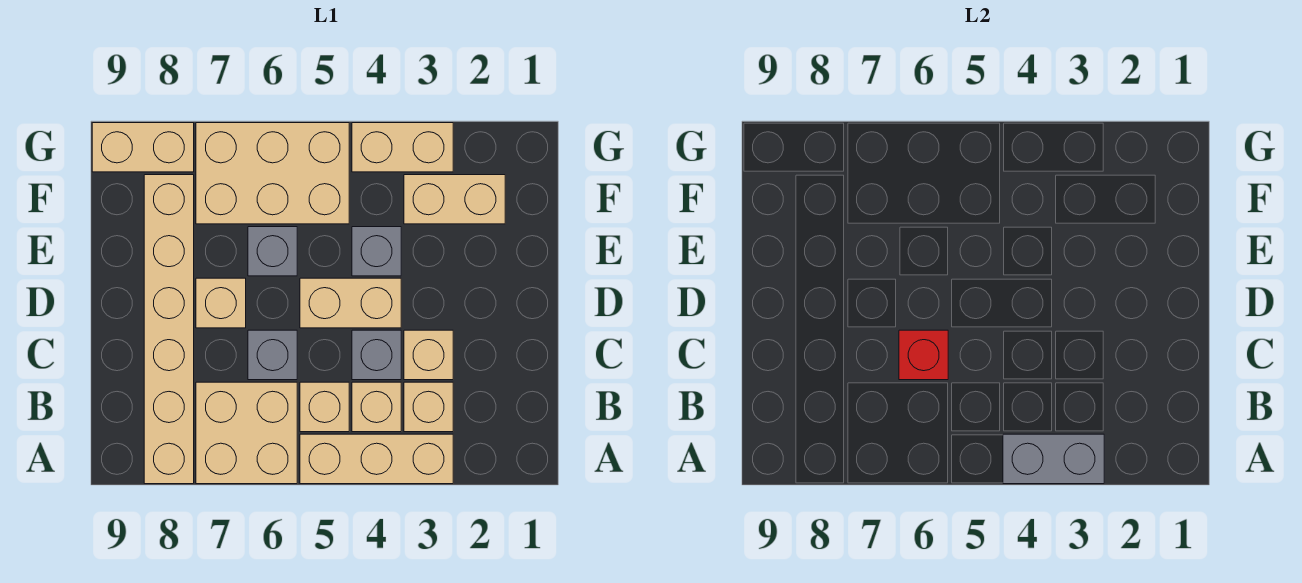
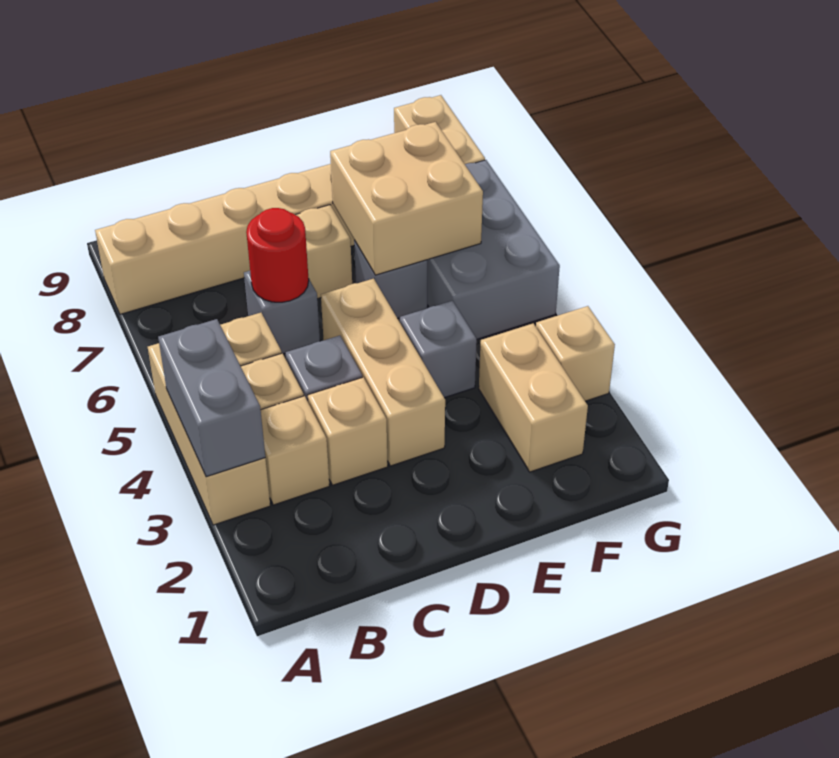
tan brick A6:B7 level 1 -> tan brick E6:F7 level 2
red brick C6 level 2 -> red round brick C6 level 2
tan brick D4:D5 level 1 -> tan brick D3:D5 level 1
tan brick F5:G7 level 1 -> grey brick F5:G7 level 1
tan brick G3:G4 level 1 -> tan brick G3 level 1

